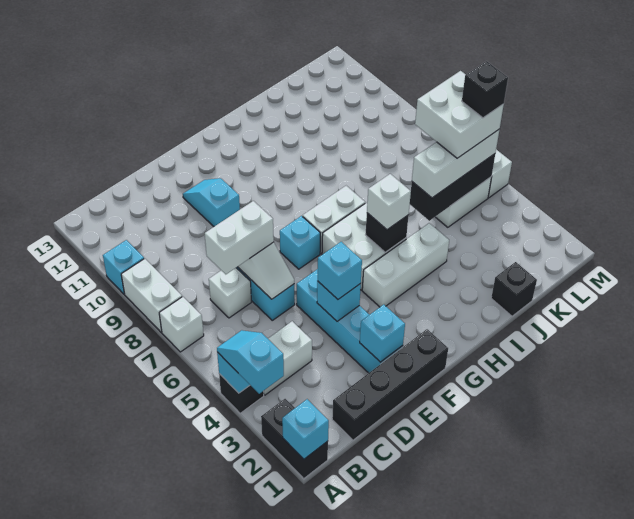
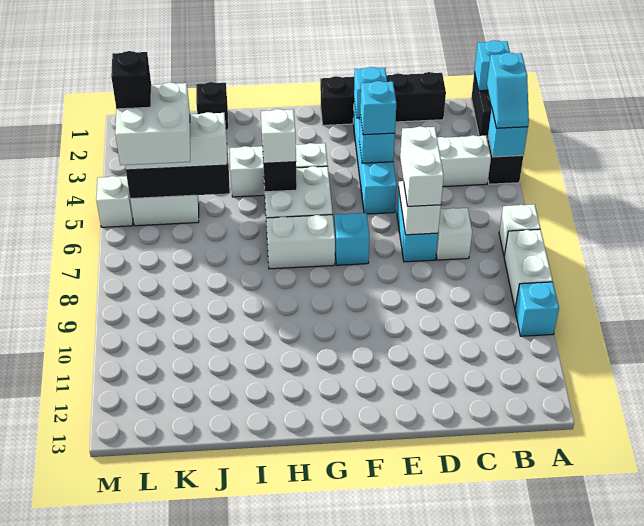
white brick C7:D7 level 3 -> white brick D6:D7 level 3
cyan slope E10:E11 level 1 top 10 -> none

